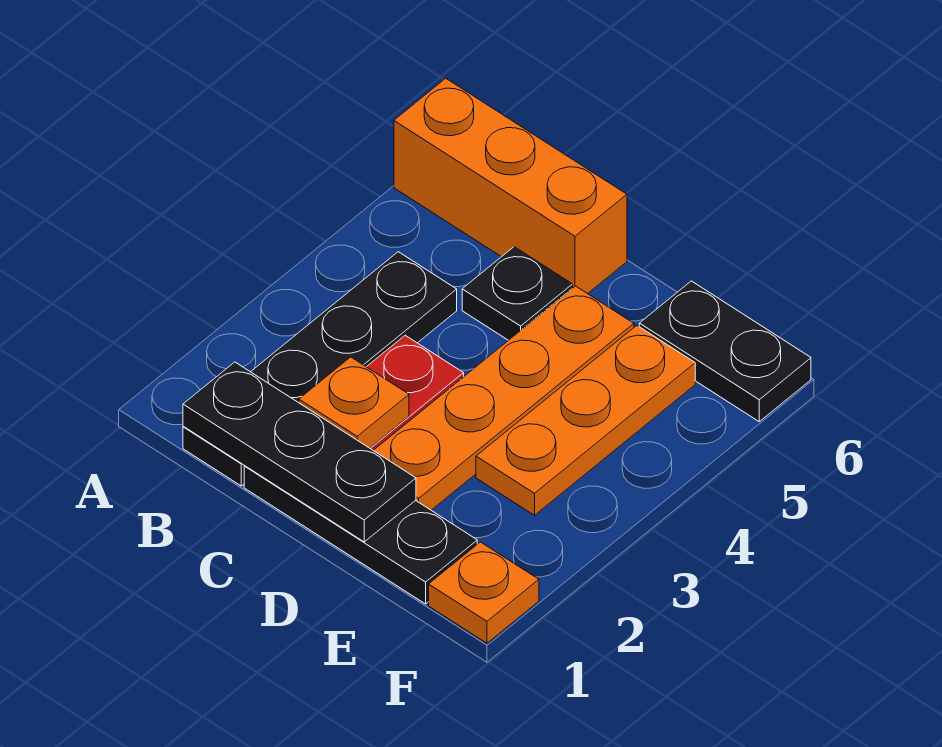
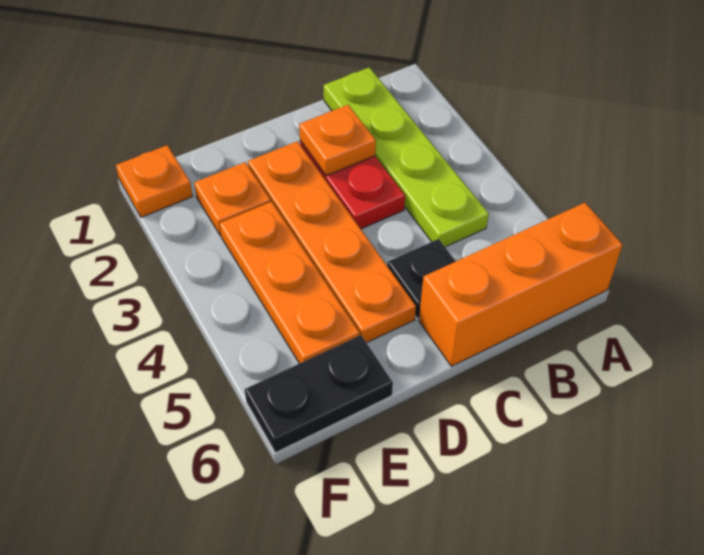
black plate B1:B4 level 1 -> lime plate B1:B4 level 1
black plate B1:D1 level 2 -> none
black plate C1:E1 level 1 -> none
none -> orange plate E2 level 1

